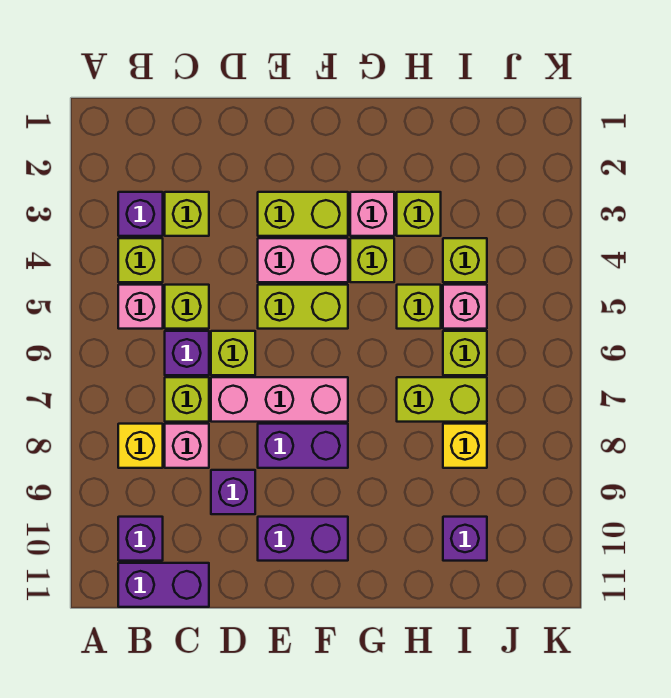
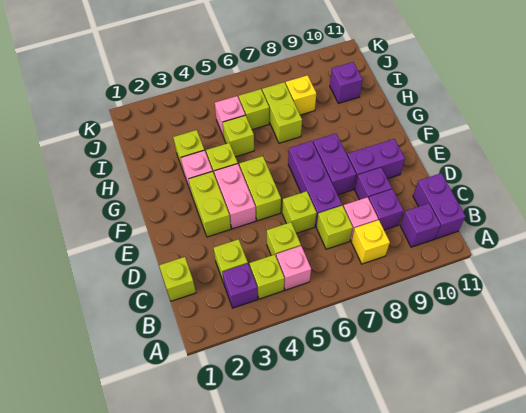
purple brick C6 level 1 -> purple brick C9 level 1
pink brick D7:F7 level 1 -> purple brick D7:F7 level 1
purple brick E10:F10 level 1 -> purple brick E9:E10 level 1
lime brick I4 level 1 -> lime brick C1 level 1

